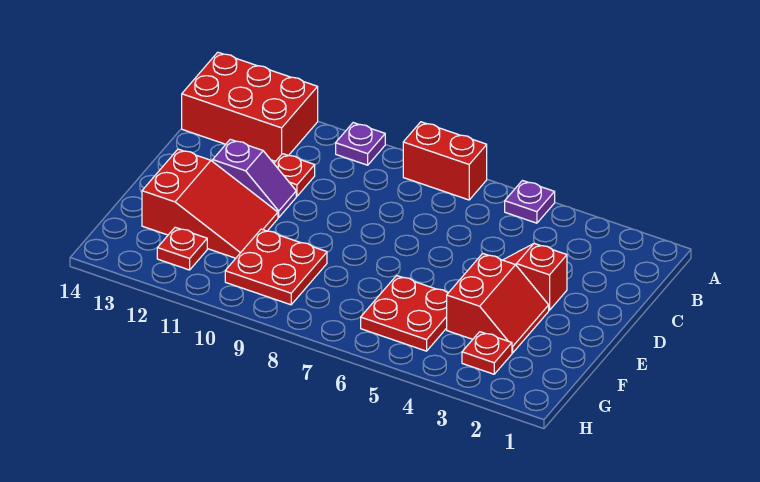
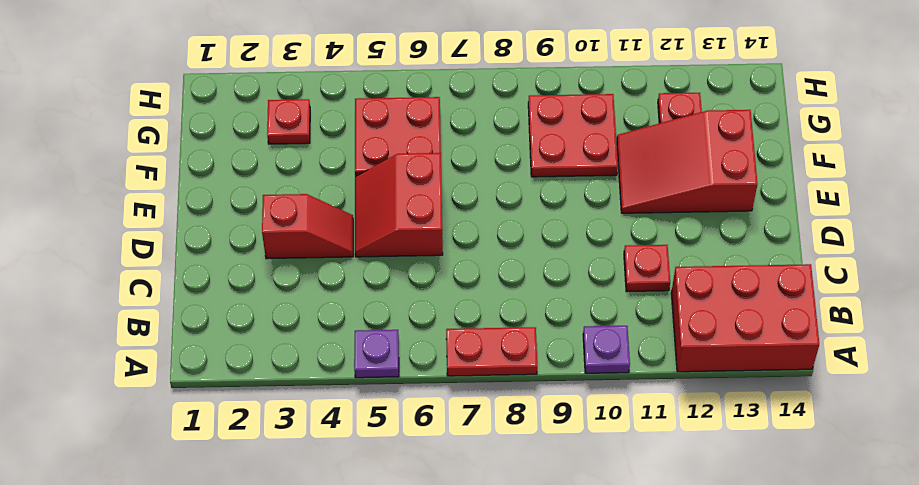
red brick A7:A8 level 1 -> red plate A7:A8 level 1
purple slope D11:D12 level 1 top 12 -> none
red slope E3:F4 level 1 top 4 -> red slope D5:E6 level 1 top 6

